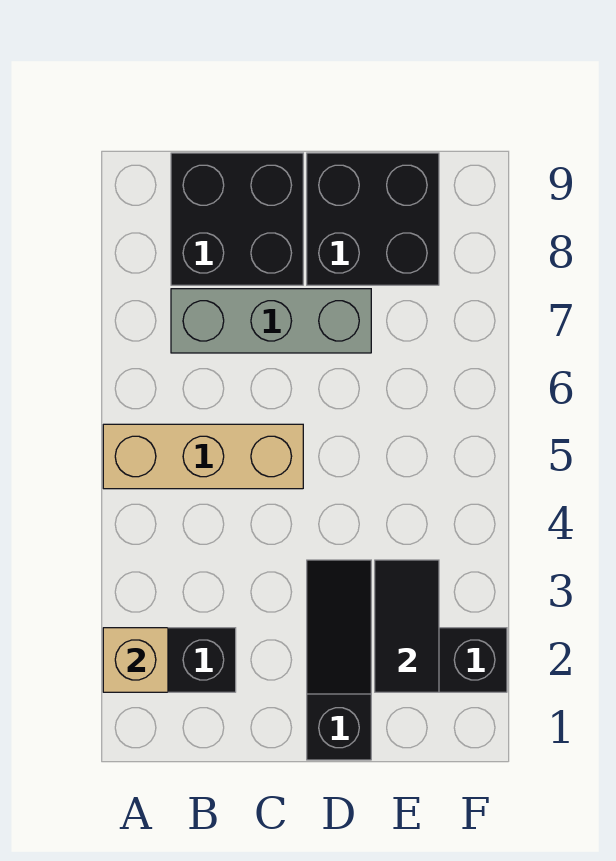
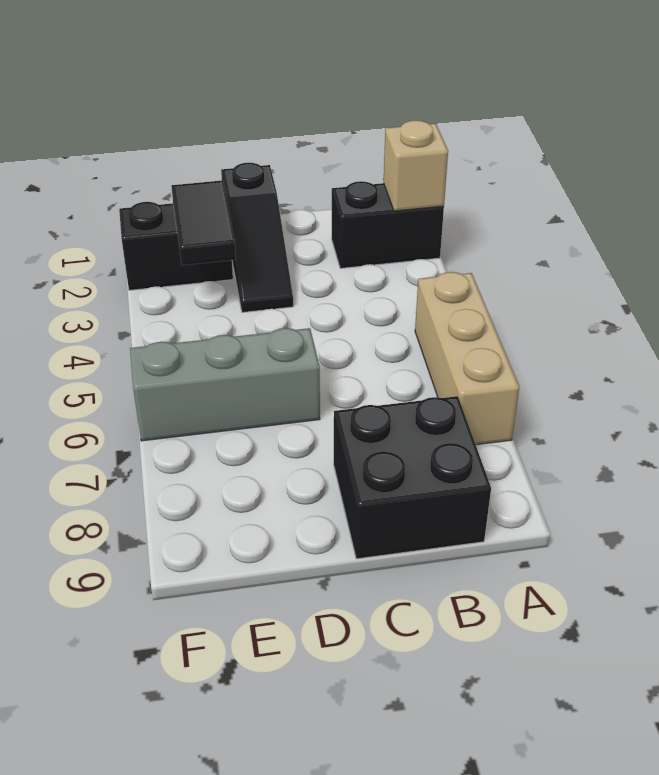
tan brick A5:C5 level 1 -> tan brick A5:A7 level 1
grey brick B7:D7 level 1 -> grey brick D6:F6 level 1
black brick D8:E9 level 1 -> none

